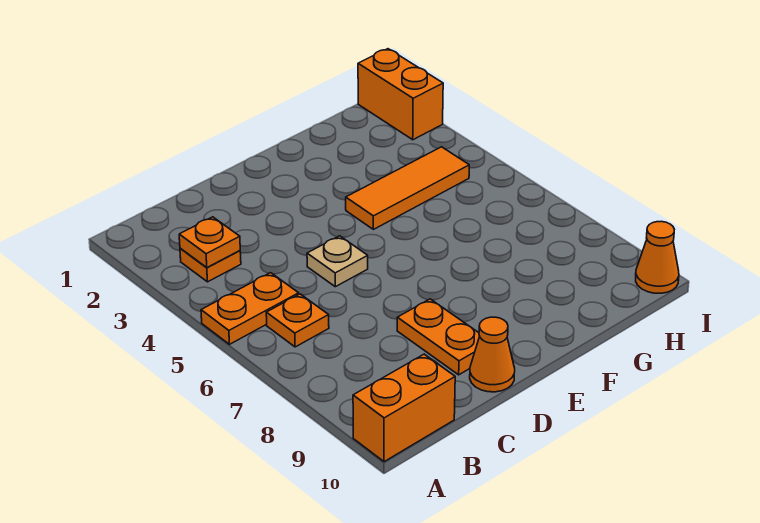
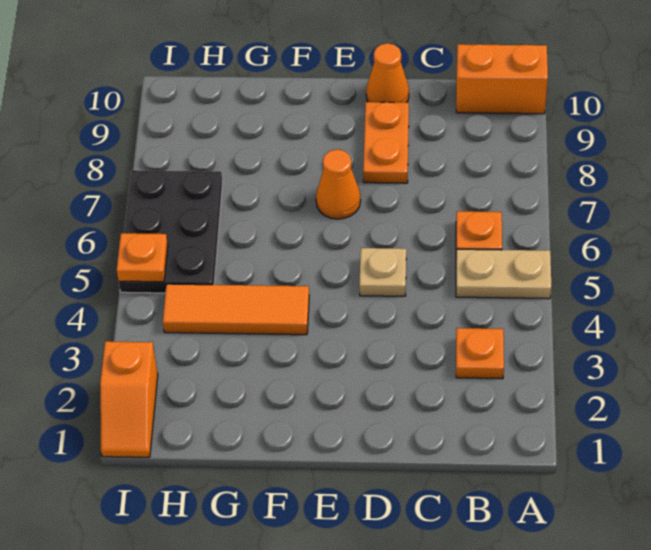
orange plate A5:B5 level 1 -> tan plate A5:B5 level 1
orange plate B3 level 2 -> orange plate I5 level 2
none -> black plate H5:I7 level 1
orange brick I1:I2 level 1 -> orange slope I1:I2 level 1 top 2
orange cone I10 level 1 -> orange cone E7 level 1

